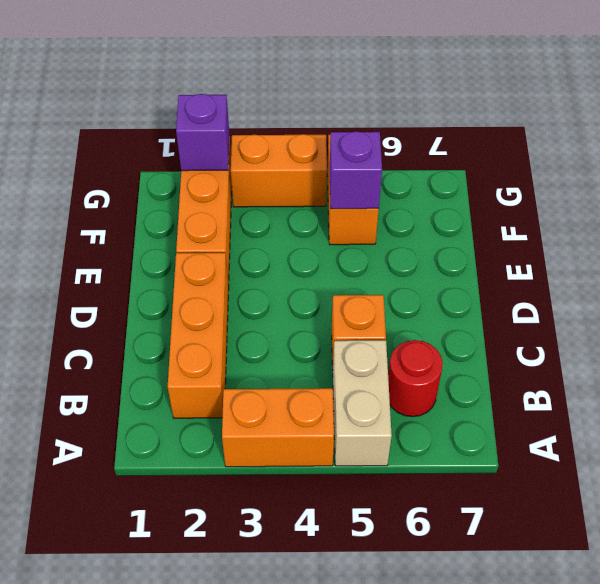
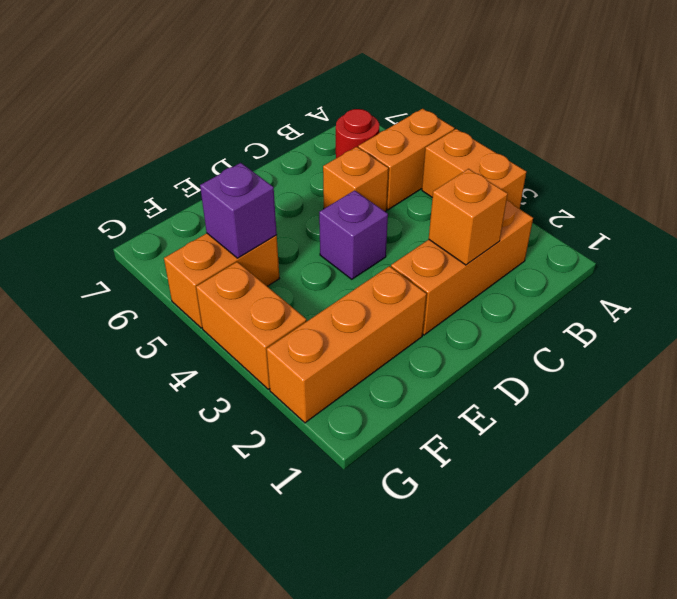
tan brick A5:B5 level 1 -> orange brick A5:B5 level 1
none -> orange brick C2 level 2
purple brick G2 level 2 -> purple brick D4 level 1

